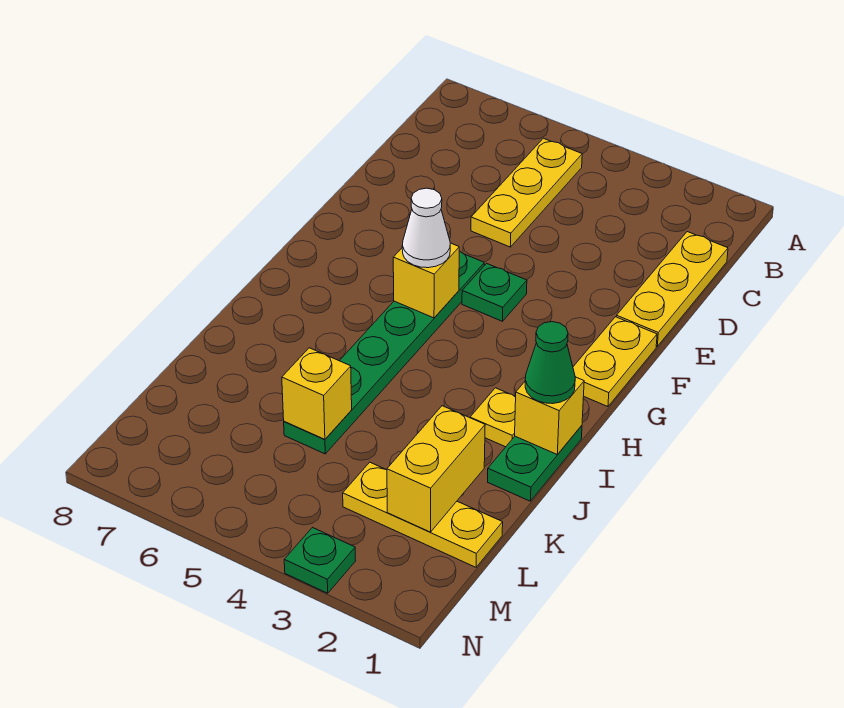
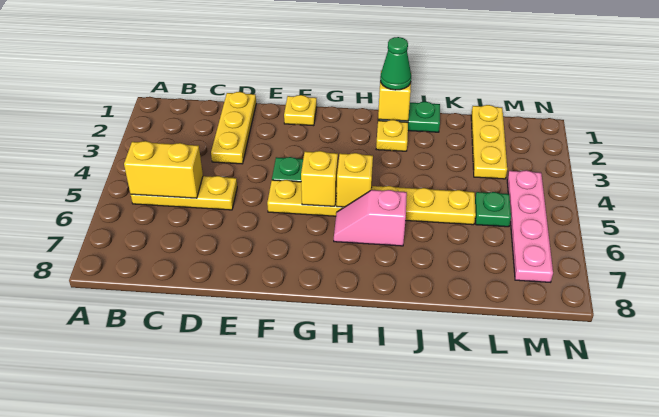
yellow plate C1:E1 level 1 -> yellow plate D1:D3 level 1
yellow plate F1:G1 level 1 -> yellow plate F1 level 1
green plate F5:K5 level 1 -> yellow plate F5:K5 level 1
white cone G5 level 3 -> none
none -> pink slope H6:I6 level 1 top I
yellow brick K2:L2 level 2 -> yellow brick B5:C5 level 2
yellow brick K5 level 2 -> yellow brick H5 level 2
none -> pink plate M4:M7 level 1
green plate N3 level 1 -> green plate L5 level 1

